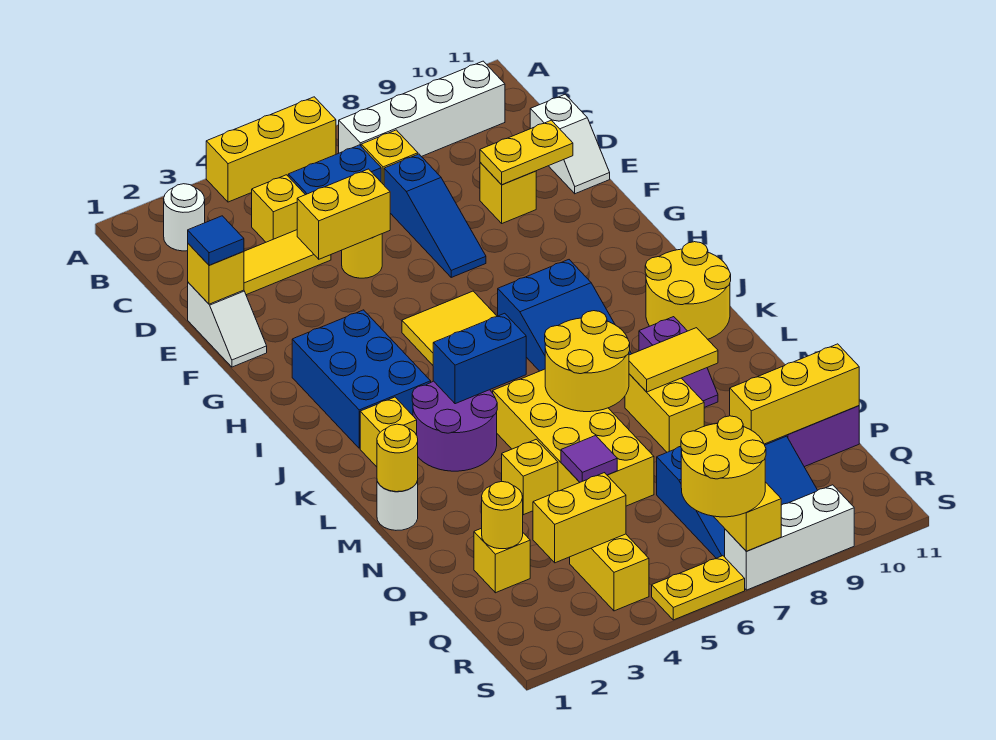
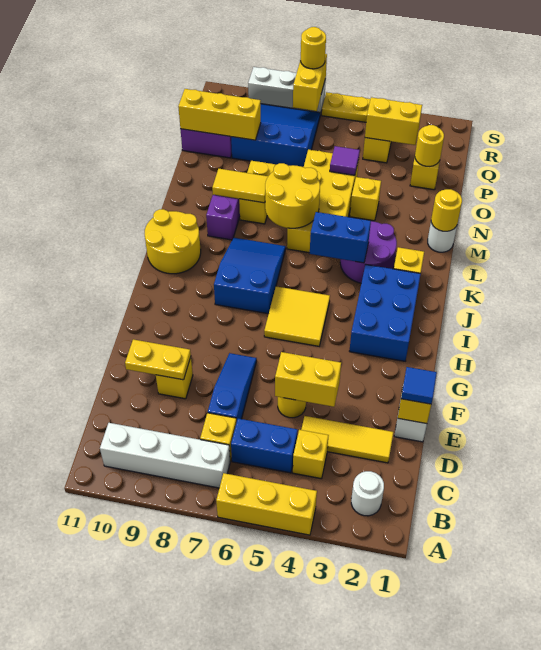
white slope D11:E11 level 1 top D -> none
yellow round brick R6:S7 level 3 -> yellow round brick S7 level 3

